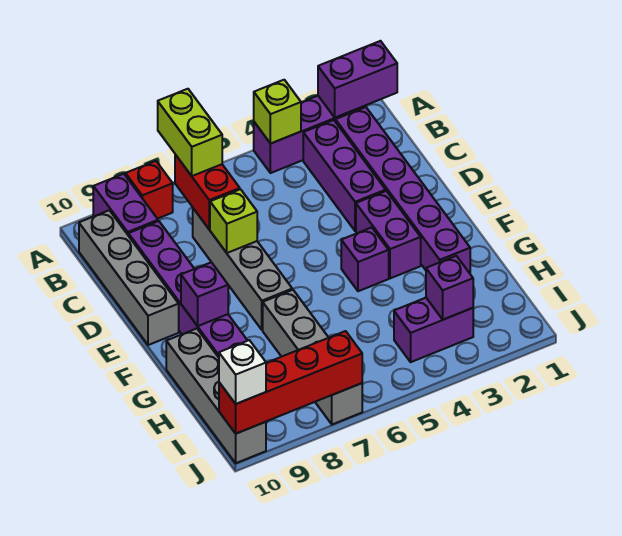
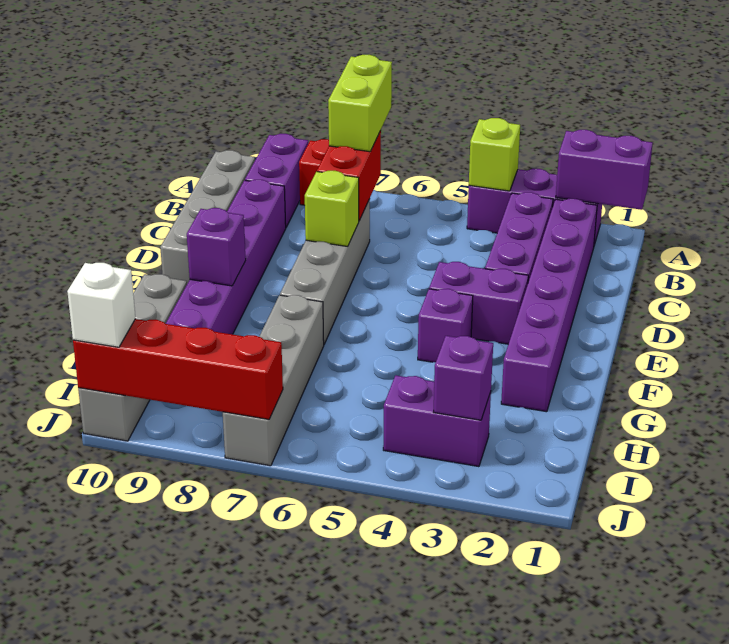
purple brick E3:F3 level 1 -> purple brick E3:E4 level 1

